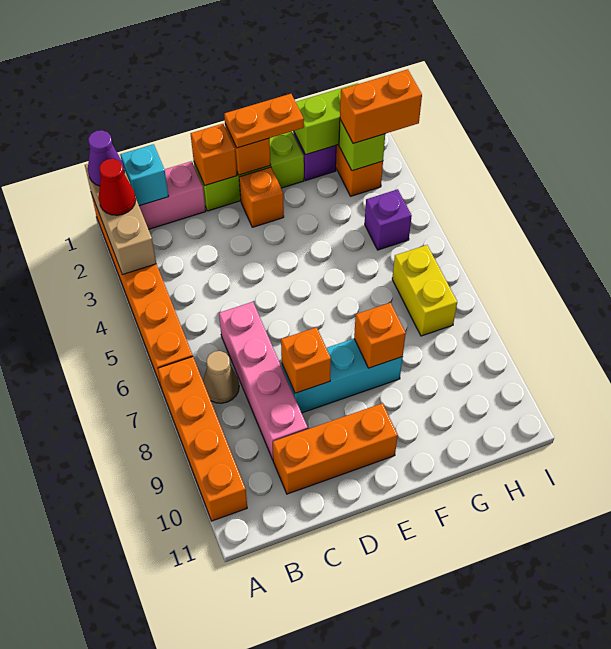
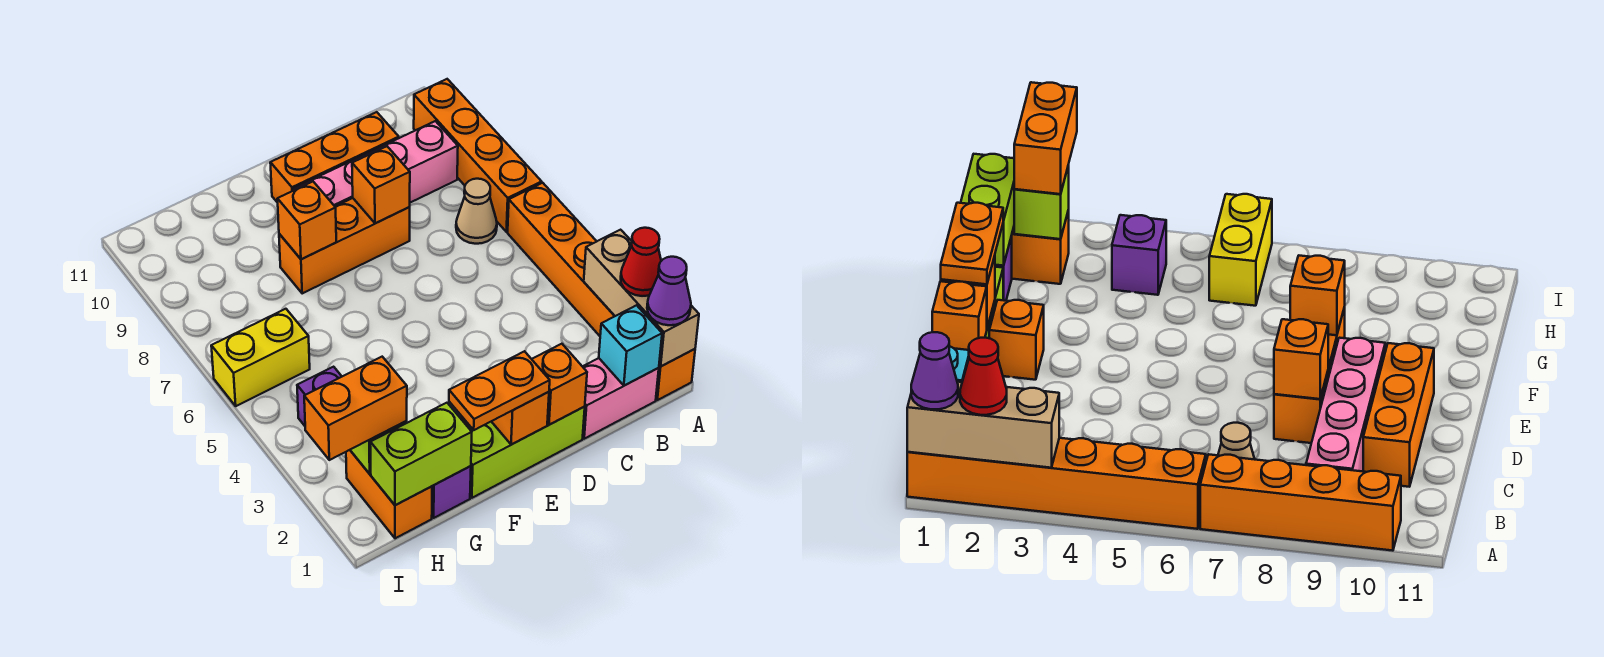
pink brick C6:C9 level 1 -> pink brick B9:E9 level 1
cyan brick D8:F8 level 1 -> orange brick D8:F8 level 1
yellow brick H6:H7 level 1 -> yellow brick H6:I6 level 1

